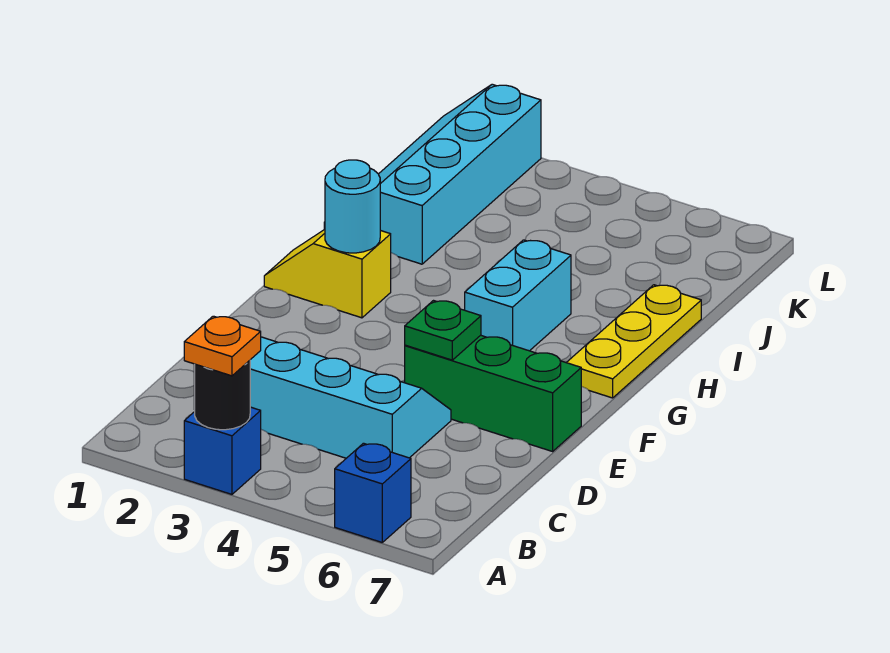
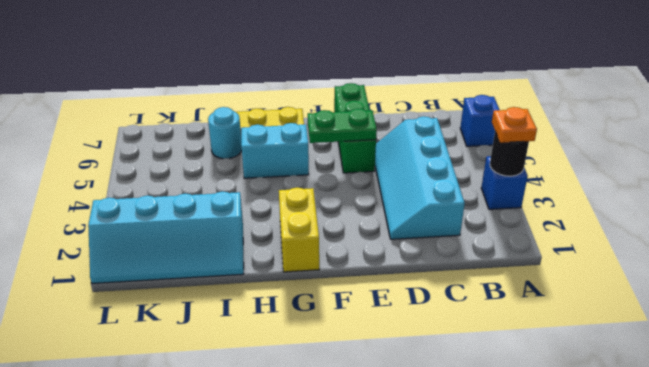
green plate E5 level 2 -> green plate E5:F5 level 2
yellow slope G1:G2 level 1 top 2 -> yellow brick G1:G2 level 1
cyan round brick G2 level 2 -> cyan round brick I6 level 1

